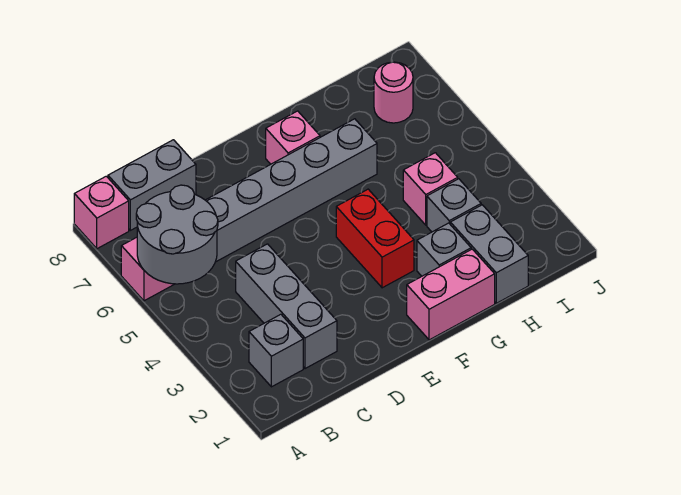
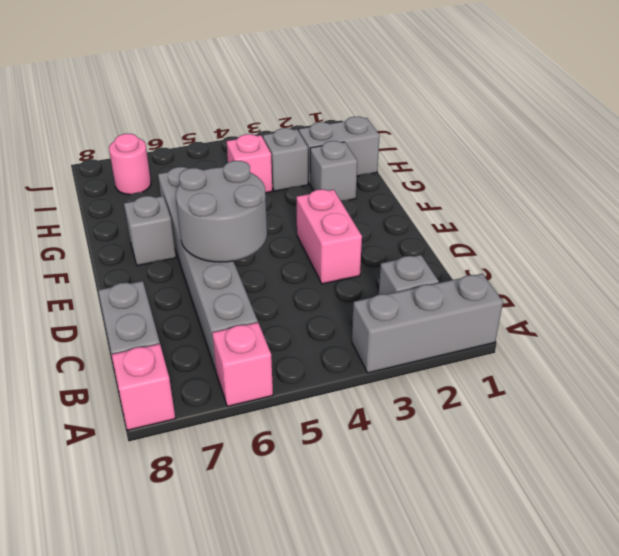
grey round brick A5:B6 level 2 -> grey round brick D5:E6 level 2
grey brick C2:C4 level 1 -> grey brick A1:A3 level 1
pink brick F1:G1 level 1 -> pink brick D3:E3 level 1
red brick F3:F4 level 1 -> none
pink brick F7 level 1 -> grey brick F7 level 1

